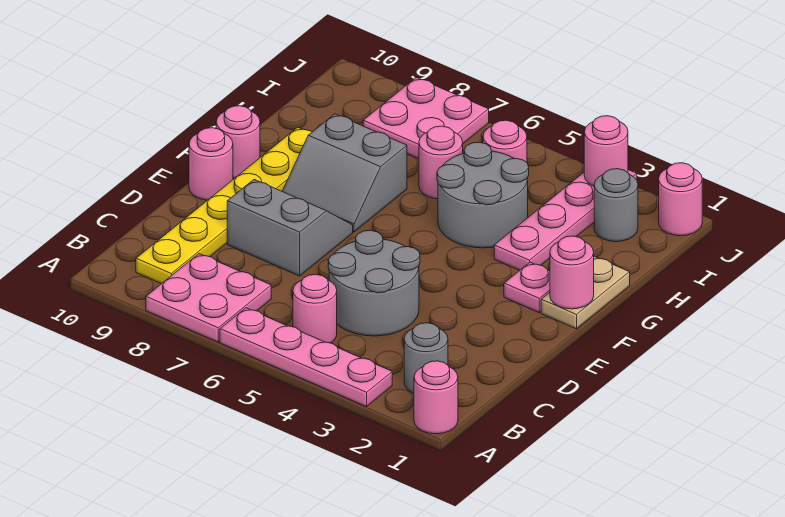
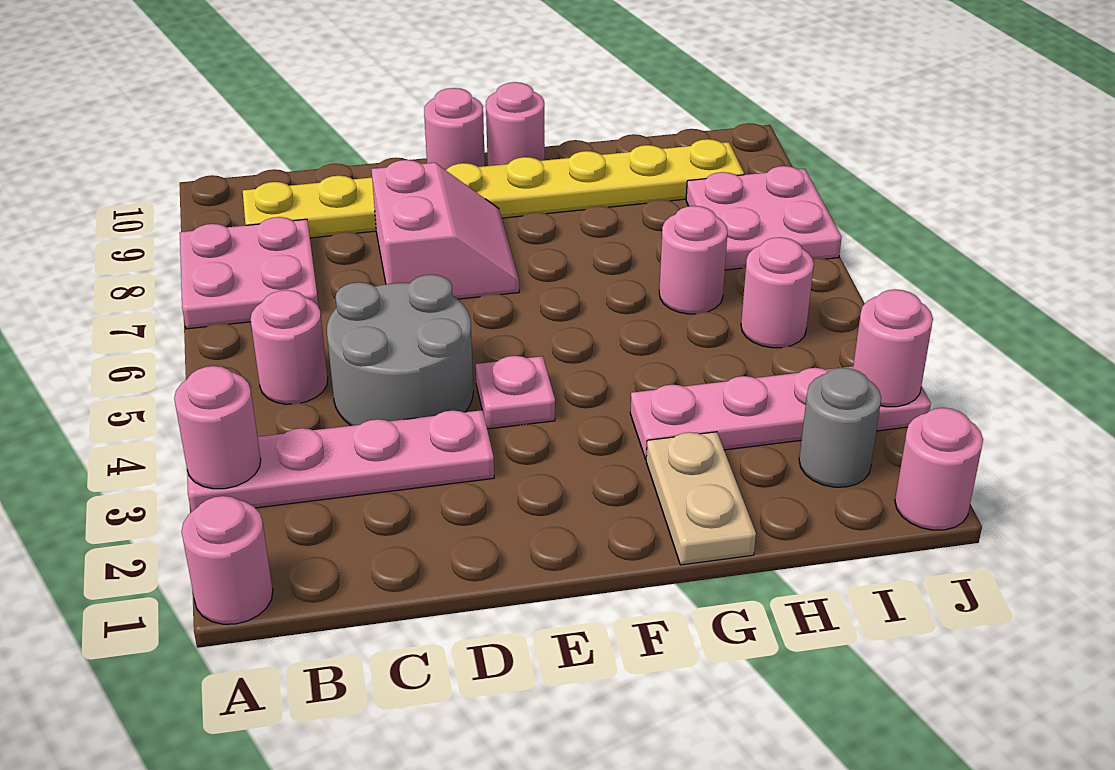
pink plate A3:A6 level 1 -> pink plate A3:D3 level 1
grey round brick B2 level 1 -> none
yellow plate B9:G9 level 1 -> yellow plate B9:I9 level 1
grey slope D7:E8 level 1 top D -> pink slope D7:E8 level 1 top D
tan plate F1:G1 level 1 -> tan plate G1:G2 level 1
pink round brick F1 level 2 -> pink round brick A3 level 2
pink plate F2 level 1 -> pink plate E4 level 1
grey slope F7:G8 level 1 top G -> none
grey round brick G4:H5 level 1 -> none

